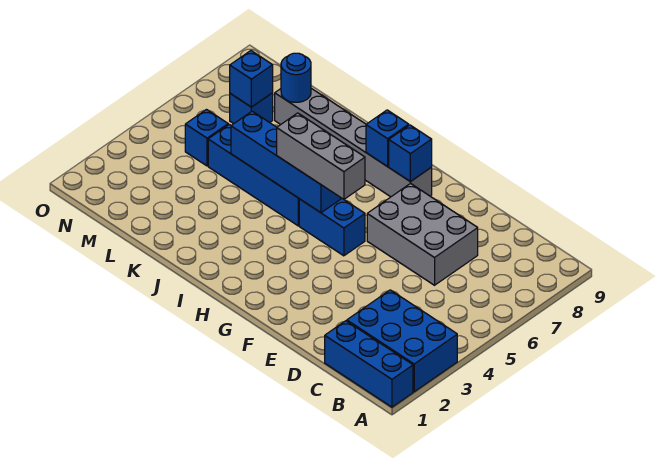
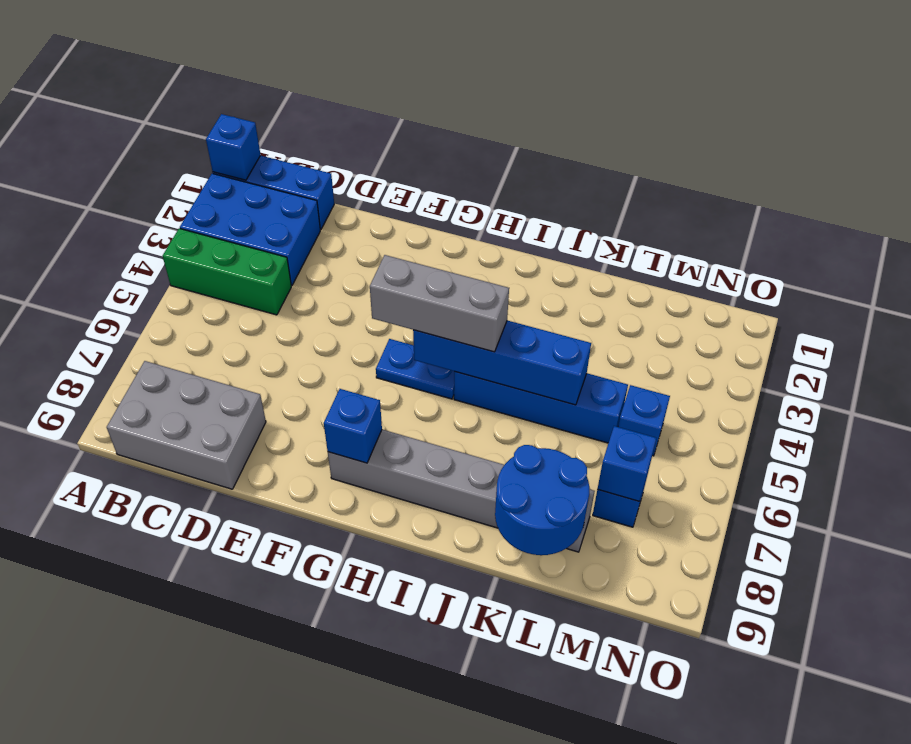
none -> green brick A4:C4 level 1
grey brick D6:F7 level 1 -> grey brick B8:D9 level 1
blue brick G5:H5 level 1 -> blue plate G5:H5 level 1
blue brick H8 level 2 -> blue brick A1 level 2
blue round brick L8 level 2 -> blue round brick K8:L9 level 2

